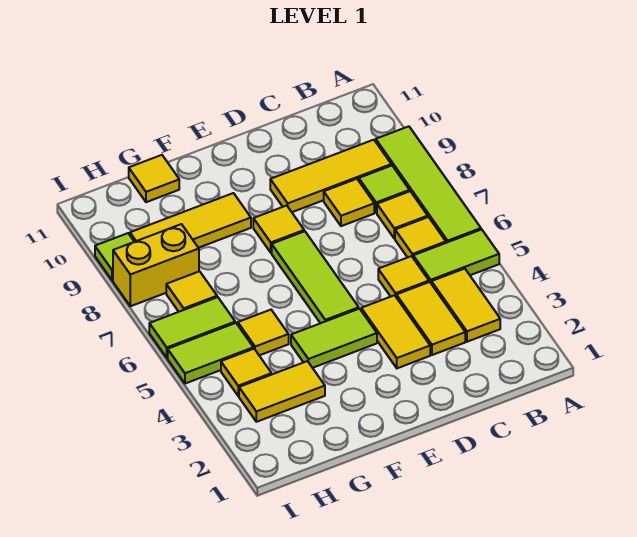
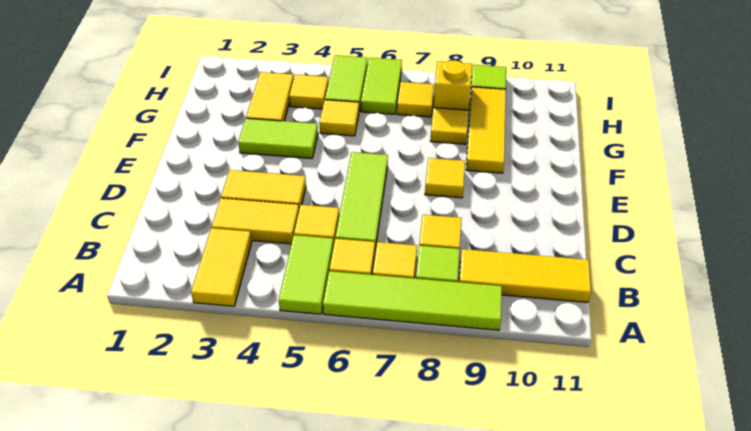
yellow tile B3:B4 level 1 -> yellow tile A3:B3 level 1
yellow tile B9:D9 level 1 -> yellow tile B9:B11 level 1
lime tile E4:F4 level 1 -> lime tile F3:F4 level 1
lime tile E5:E7 level 1 -> lime tile C6:E6 level 1
yellow tile G11 level 1 -> yellow tile G8 level 1
yellow brick H8:I8 level 1 -> yellow brick H8 level 1

